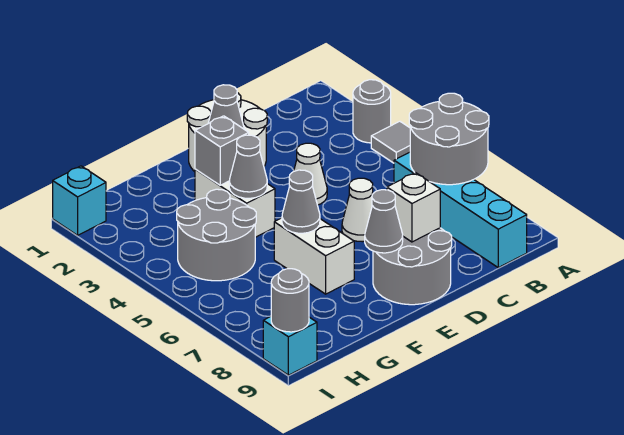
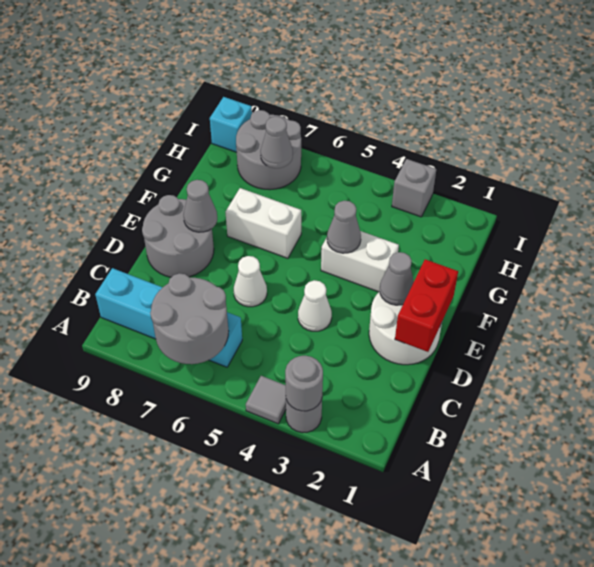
none -> red brick D1:E1 level 2
white brick D8 level 2 -> none
grey brick F3 level 2 -> grey brick I3 level 1
grey cone F6 level 2 -> grey cone H7 level 2
grey round brick G4:H5 level 1 -> grey round brick H7:I8 level 1
cyan brick I1 level 1 -> none
grey round brick I9 level 2 -> grey round brick A3 level 2

